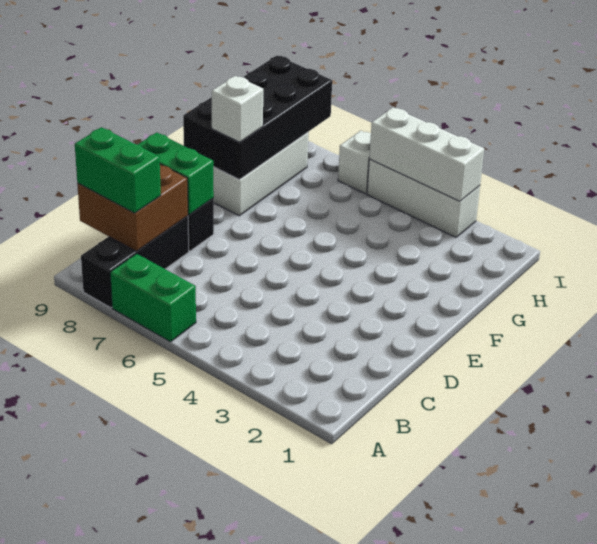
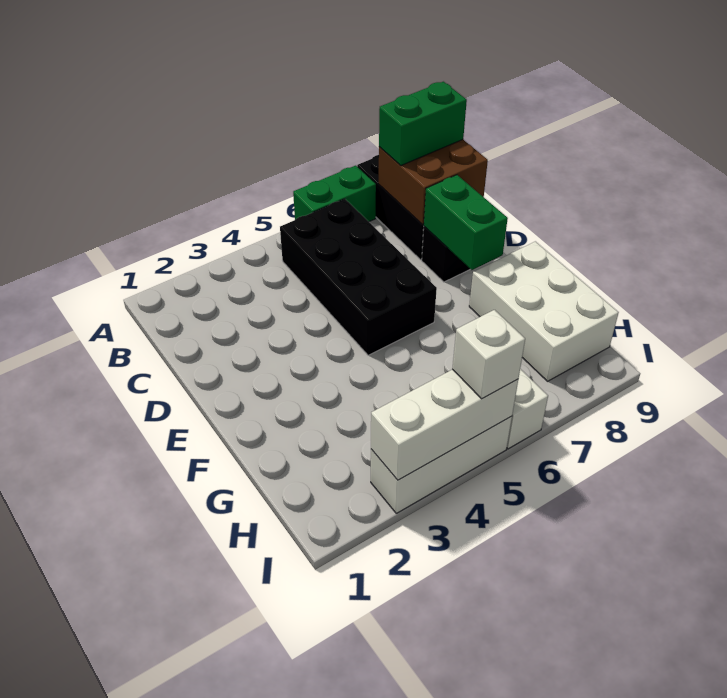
green brick D8:D9 level 2 -> green brick D8:E8 level 2
black brick F8:I9 level 2 -> black brick B5:E6 level 1
white brick F8 level 3 -> white brick I5 level 3

